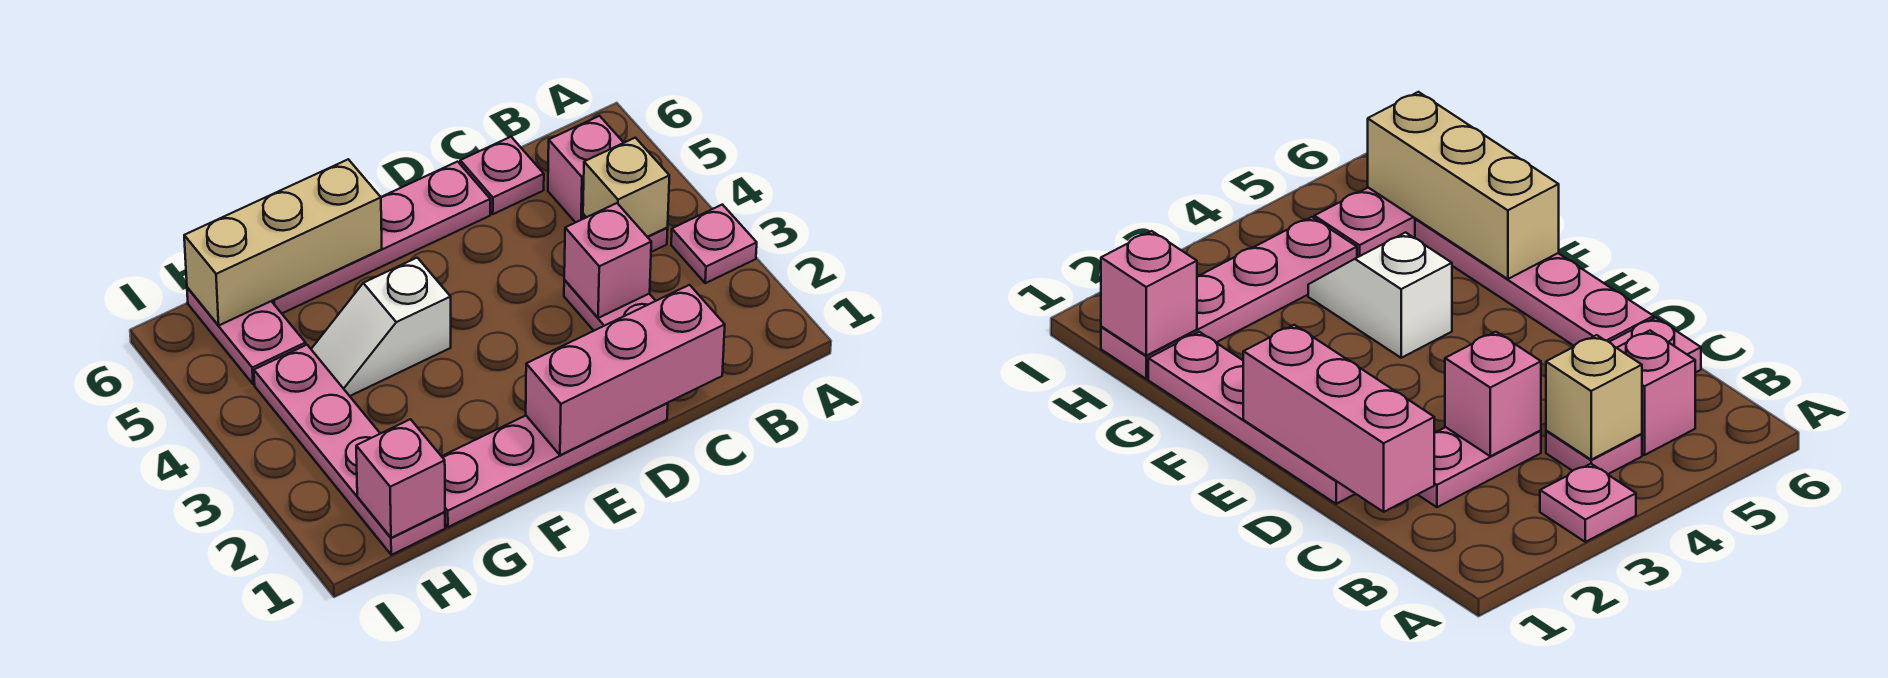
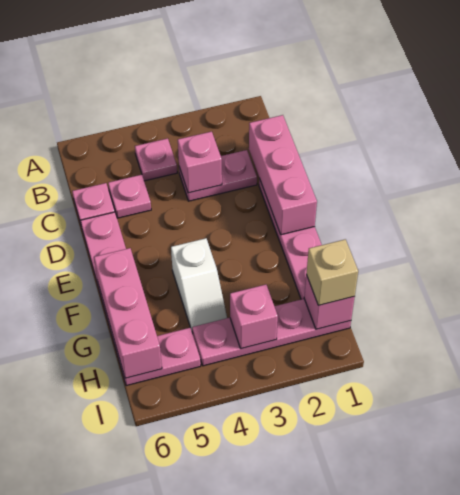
pink plate A3 level 1 -> pink plate C5 level 1
tan brick B4 level 2 -> tan brick H1 level 3
pink brick B5 level 1 -> pink brick H3 level 2
tan brick F6:H6 level 2 -> pink brick F6:H6 level 2

